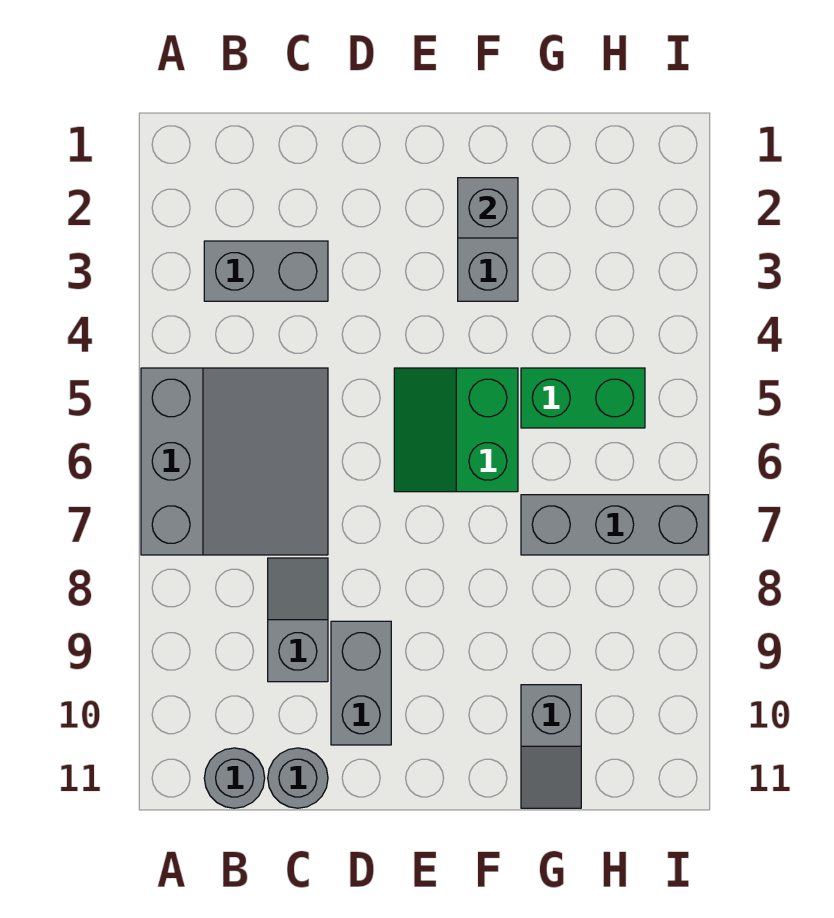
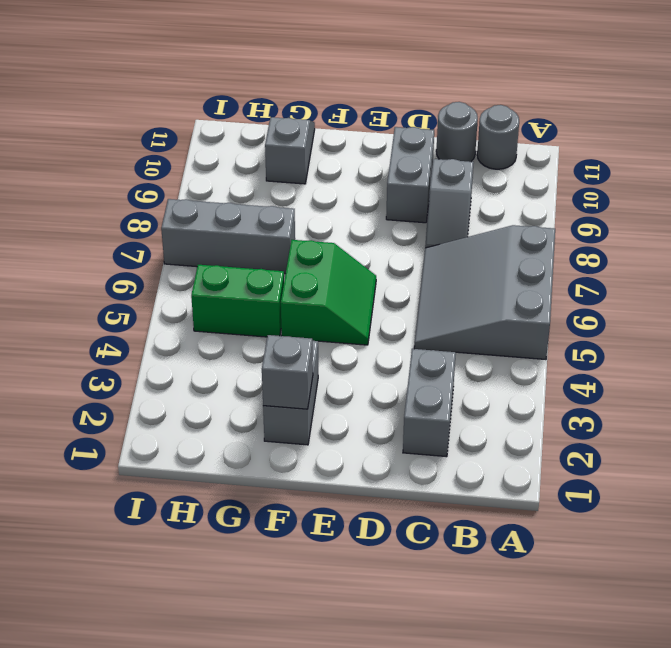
grey brick B3:C3 level 1 -> grey brick C2:C3 level 1

